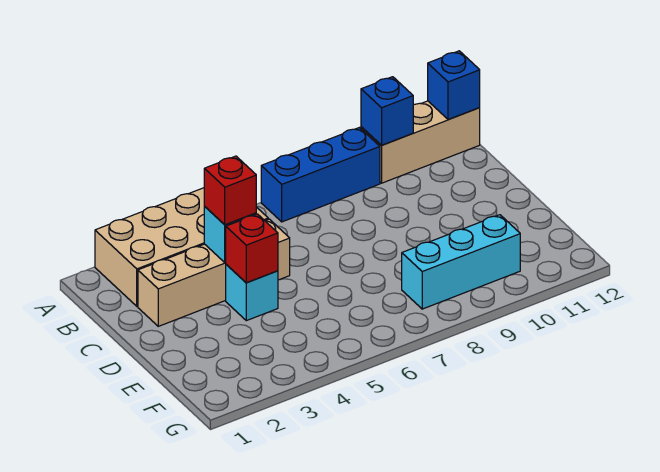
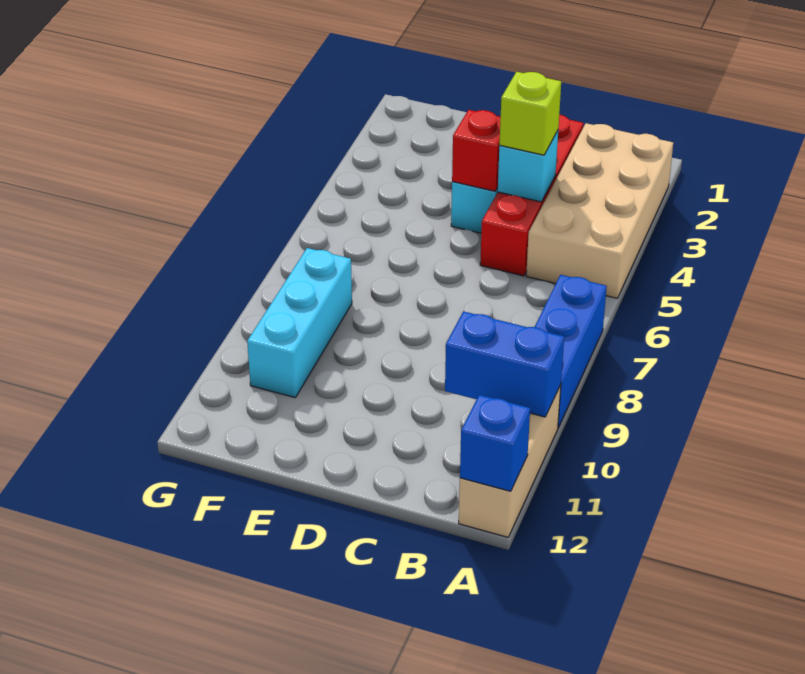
blue brick A10 level 2 -> blue brick A10:B10 level 2
tan brick C2:C5 level 1 -> red brick C2:C5 level 1
red brick C4 level 3 -> lime brick C4 level 3

